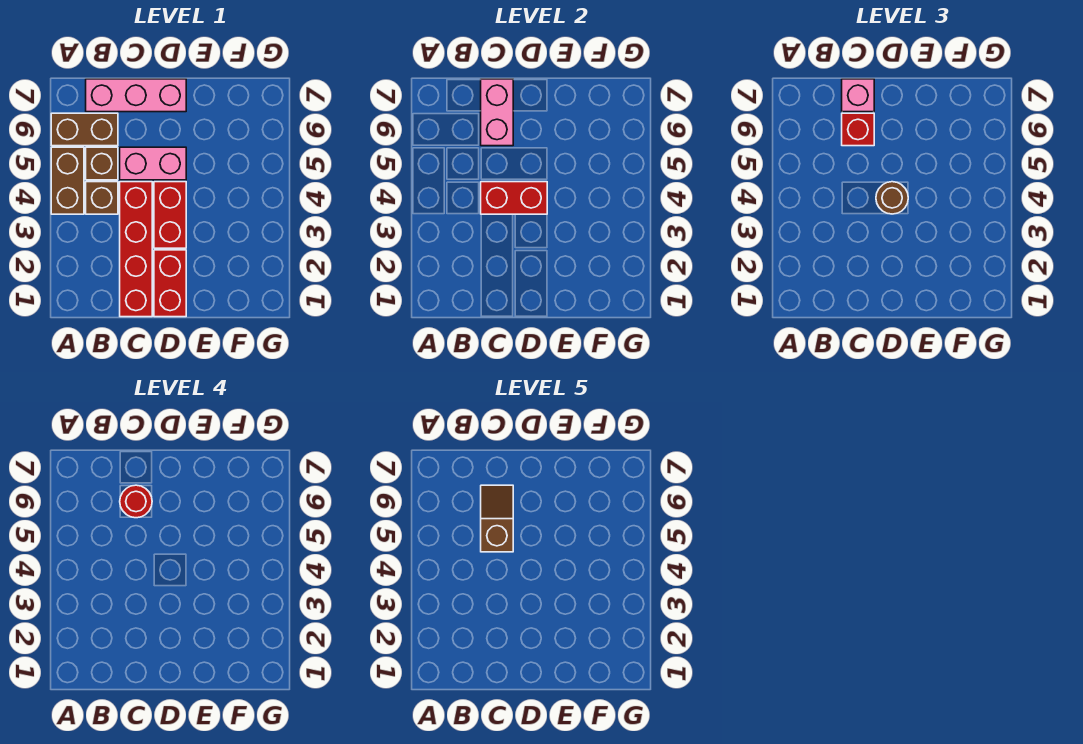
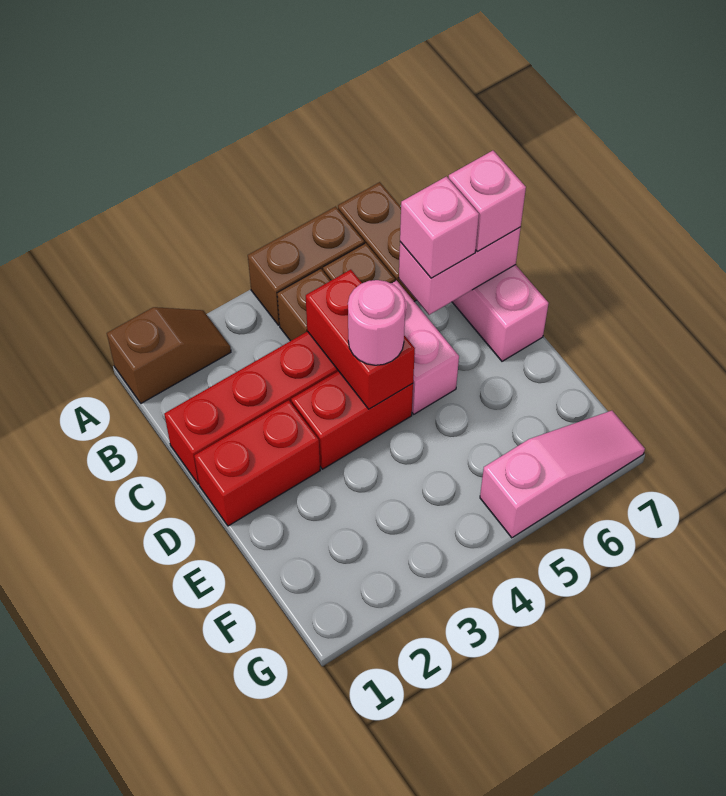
brown slope C5:C6 level 5 top 5 -> brown slope A1:A2 level 1 top 1
red brick C6 level 3 -> pink brick C6 level 3
red round brick C6 level 4 -> none
brown round brick D4 level 3 -> pink round brick D4 level 3
none -> pink slope G5:G7 level 1 top 5

